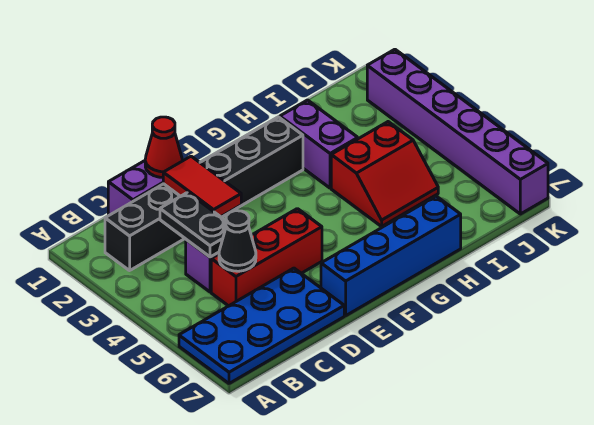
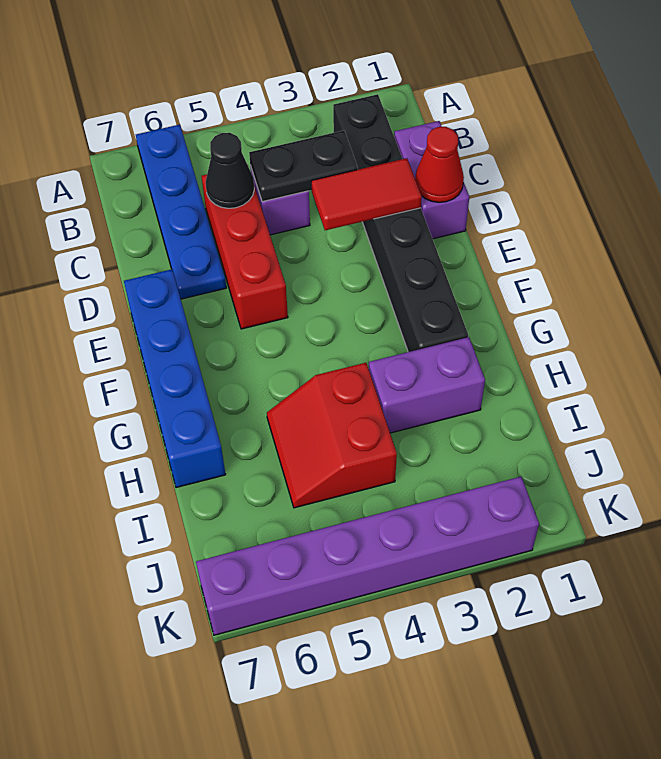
blue plate A6:D7 level 1 -> blue plate A6:D6 level 1

